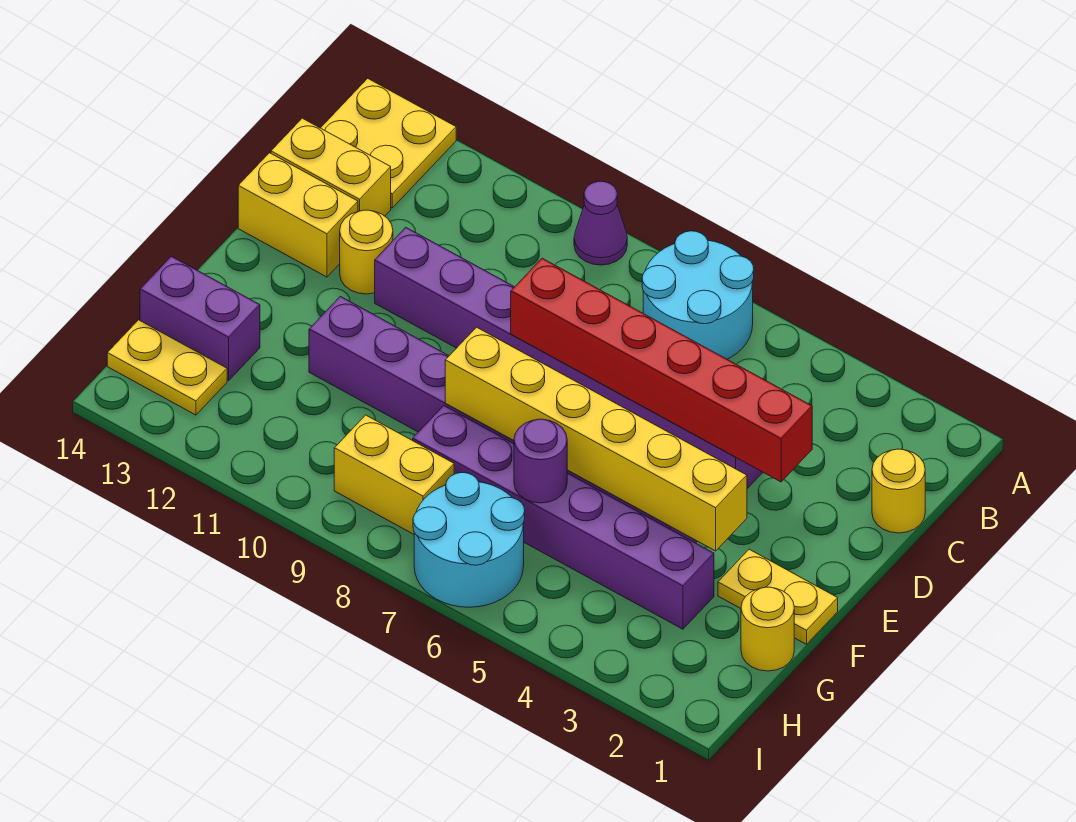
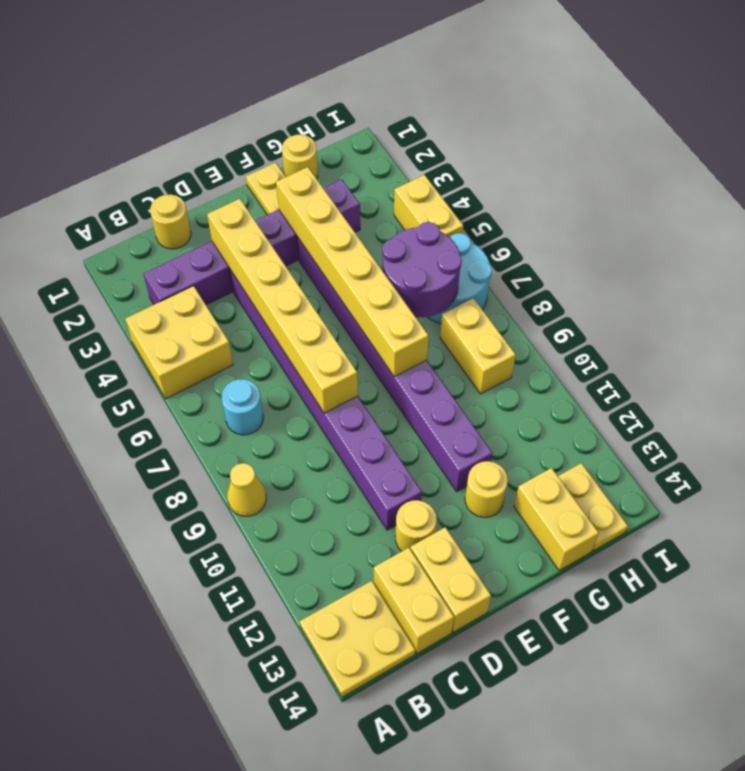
none -> yellow brick A4:B5 level 1
cyan round brick A6:B7 level 1 -> cyan round brick B7 level 1
purple cone A9 level 1 -> yellow cone A9 level 1
red brick D3:D8 level 2 -> yellow brick D3:D8 level 2
none -> yellow round brick F12 level 1
purple brick G3:G8 level 1 -> purple brick B3:G3 level 1
purple round brick G6 level 2 -> purple round brick G6:H7 level 2
purple brick G13:G14 level 1 -> yellow brick G13:G14 level 1
none -> yellow brick I4:I5 level 1

